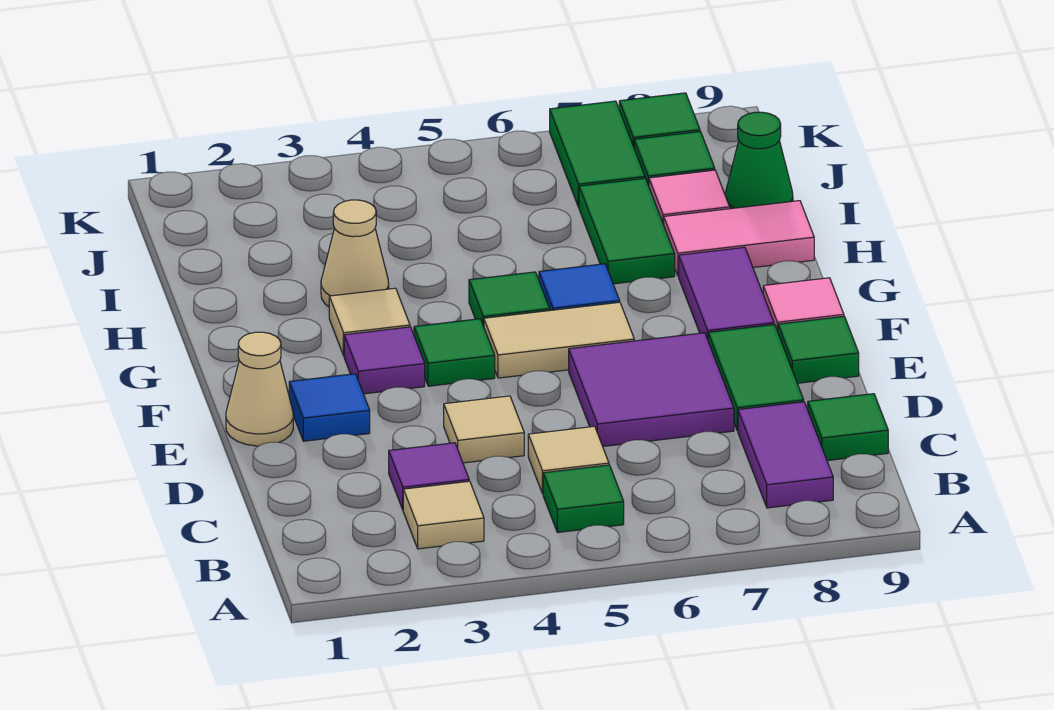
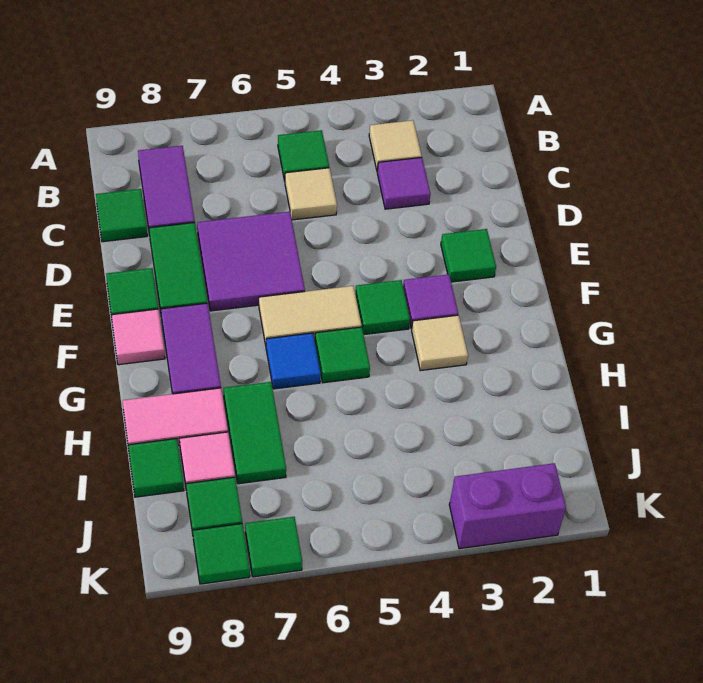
tan tile D4 level 1 -> none
tan cone E1 level 1 -> none
blue tile E2 level 1 -> green tile E2 level 1
tan cone H3 level 1 -> none
green cone I9 level 1 -> green tile I9 level 1
green tile J7:K7 level 1 -> green tile K7 level 1
none -> purple brick K2:K3 level 1

